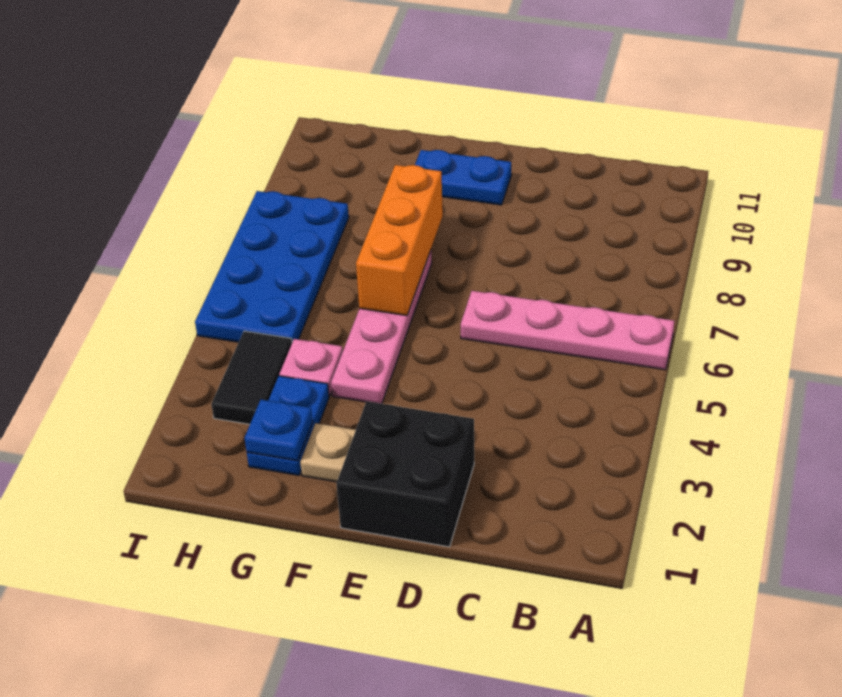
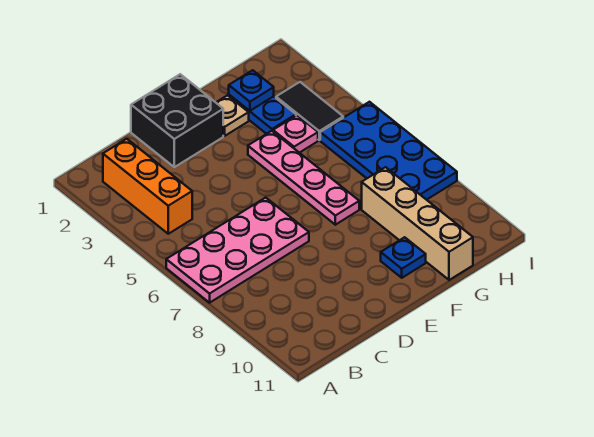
pink plate A6:D6 level 1 -> pink plate A6:D7 level 1
blue plate E10:F10 level 1 -> blue plate F10 level 1
orange brick F6:F8 level 2 -> orange brick B2:B4 level 1
none -> tan brick G8:G11 level 1

